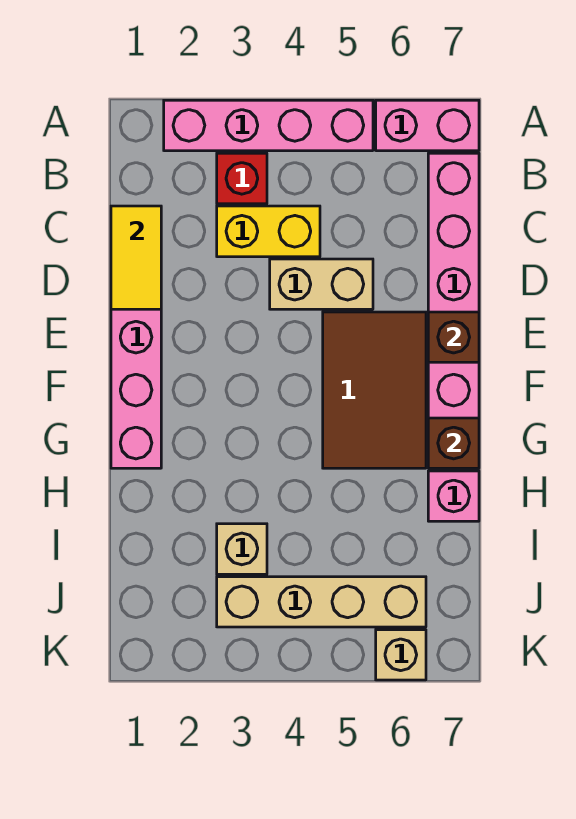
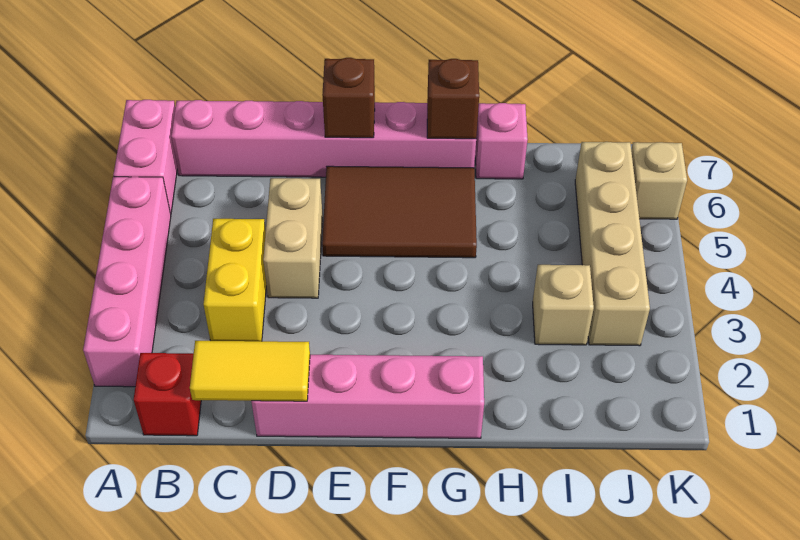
red brick B3 level 1 -> red brick B1 level 1

